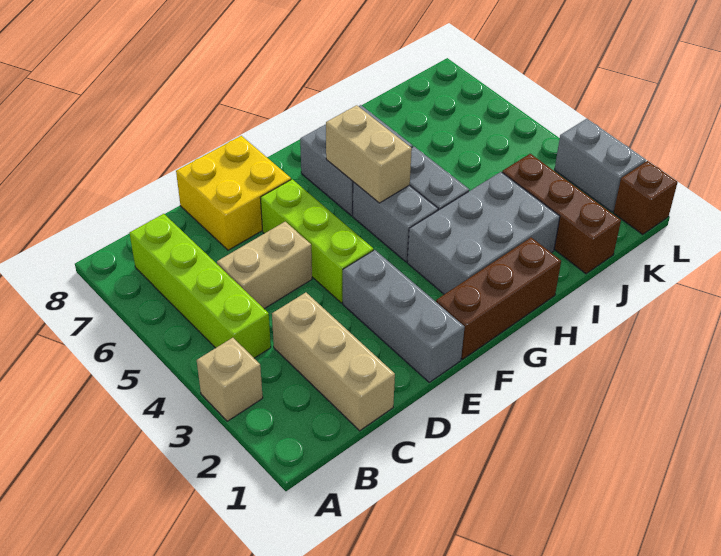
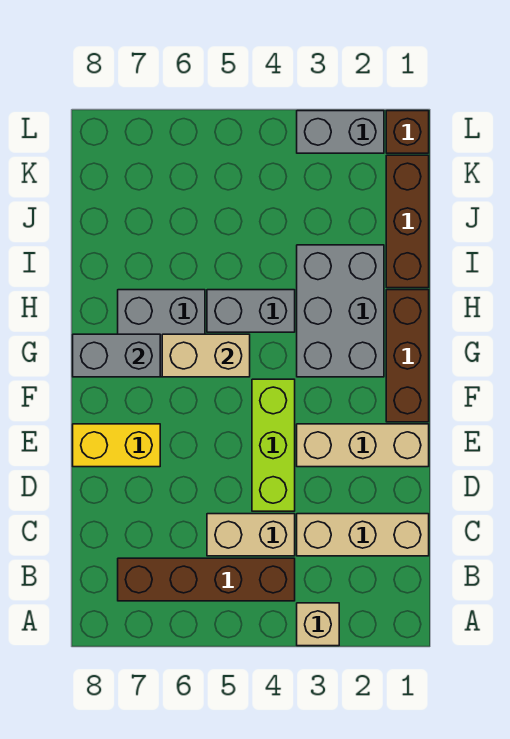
lime brick B4:B7 level 1 -> brown brick B4:B7 level 1
tan brick C5:D5 level 1 -> tan brick C4:C5 level 1
yellow brick D7:E8 level 1 -> yellow brick E7:E8 level 1
grey brick E1:E3 level 1 -> tan brick E1:E3 level 1
lime brick E4:E6 level 1 -> lime brick D4:F4 level 1
grey brick G4:G5 level 1 -> grey brick G7:G8 level 2
brown brick J1:J3 level 1 -> brown brick I1:K1 level 1

